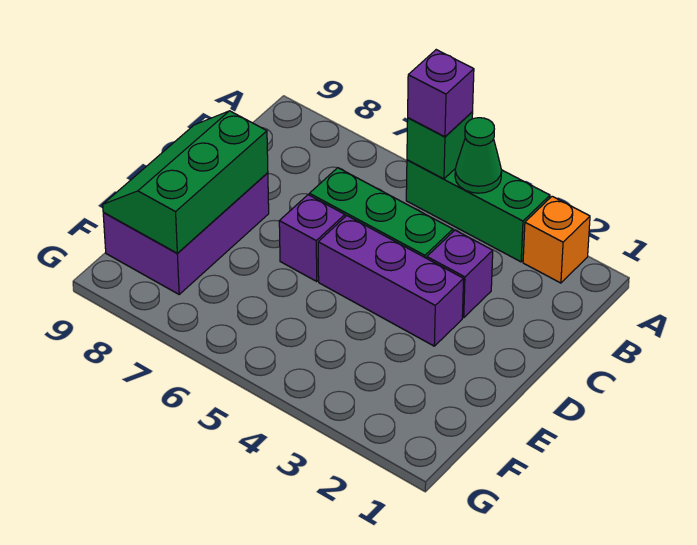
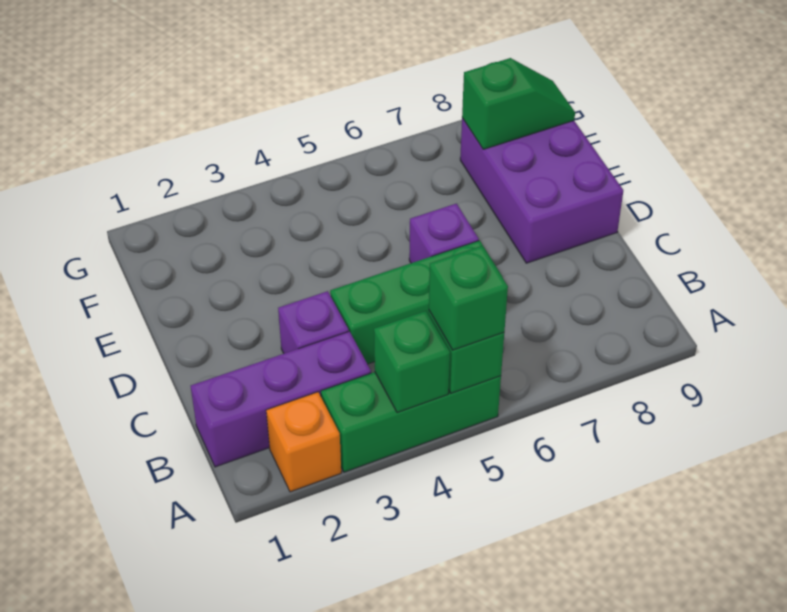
green cone A4 level 2 -> green brick A4 level 2
purple brick A5 level 3 -> green brick A5 level 3
purple brick D3:D5 level 1 -> purple brick B1:B3 level 1
green slope D8:F9 level 2 top 8 -> green slope F8:F9 level 2 top 8

